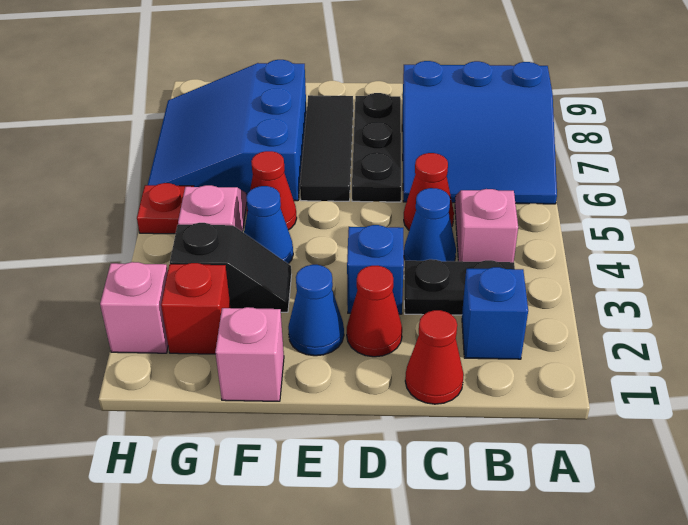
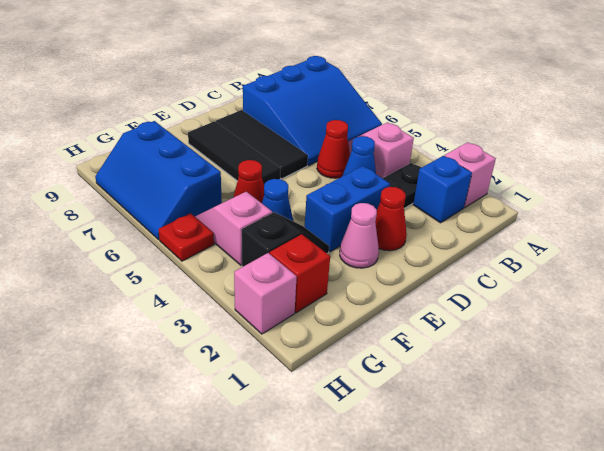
red cone C1 level 1 -> none
blue brick D3 level 1 -> blue brick D3:E3 level 1
black plate D6:D8 level 1 -> black tile D6:D8 level 1
blue cone E2 level 1 -> pink cone E2 level 1
pink brick F1 level 1 -> pink brick A2 level 1
blue slope F6:H8 level 1 top F -> blue slope G6:H8 level 1 top G

